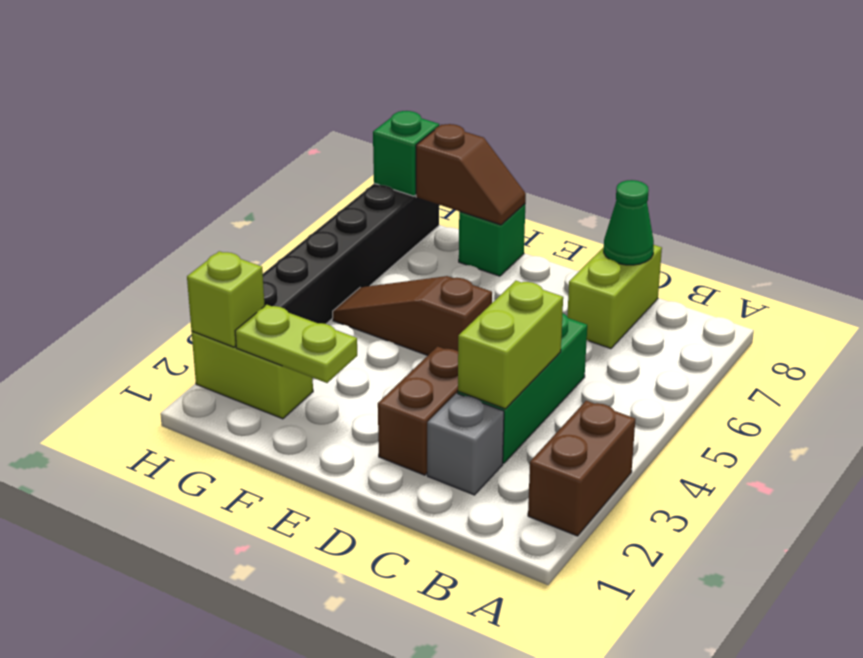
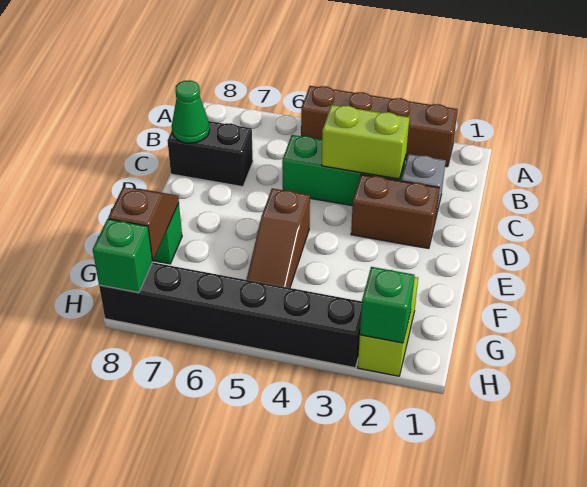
brown brick A2:A3 level 1 -> brown brick A2:A5 level 1
lime brick C7:C8 level 1 -> black brick C7:C8 level 1
lime plate F2:G2 level 2 -> none
lime brick H2 level 2 -> green brick H2 level 2

